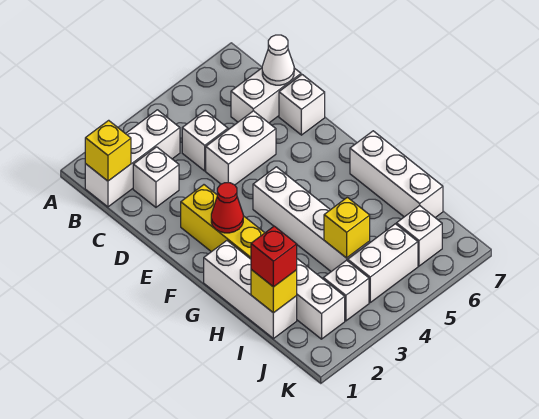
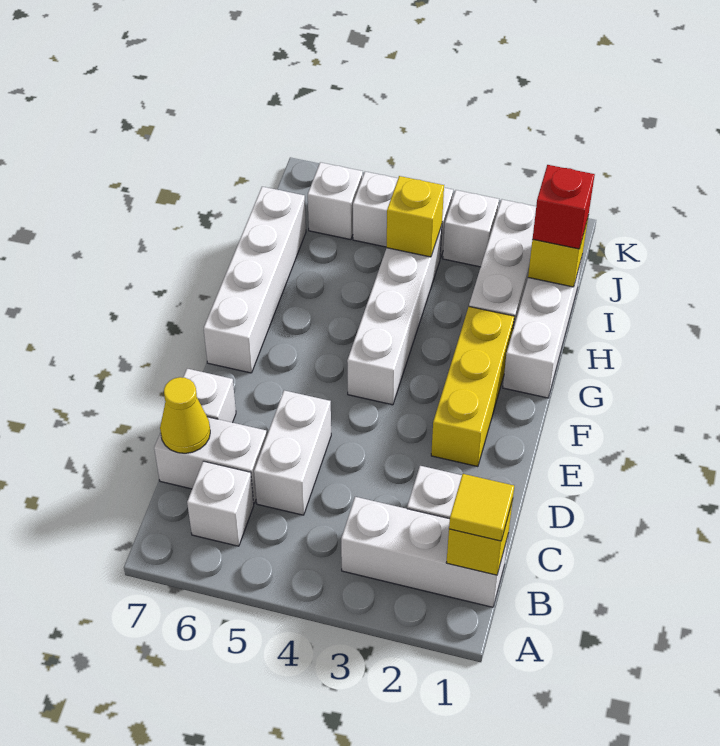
none -> yellow tile B1 level 3
white brick C4 level 1 -> white brick B6 level 1
white cone C7 level 2 -> yellow cone C7 level 2
white brick D4:D5 level 1 -> white brick C5:D5 level 1
red cone F2 level 2 -> none
white brick G7:I7 level 1 -> white brick F7:I7 level 1

